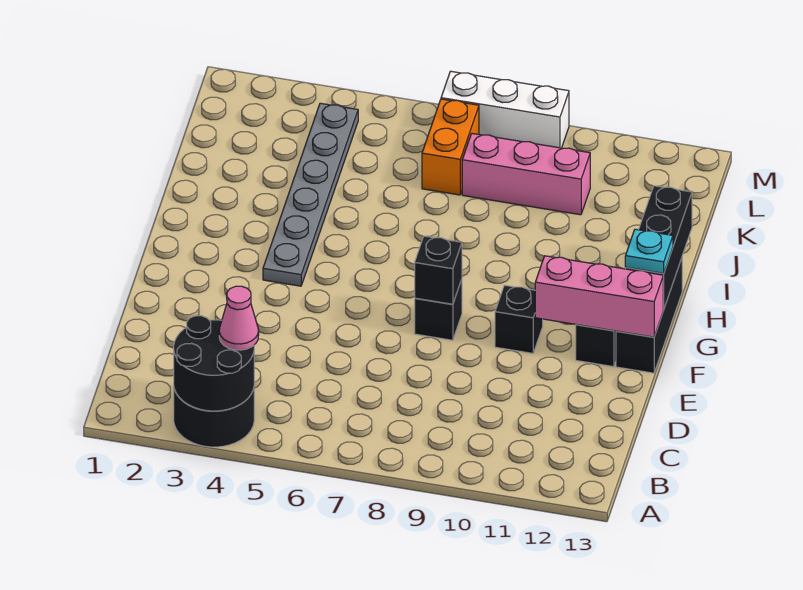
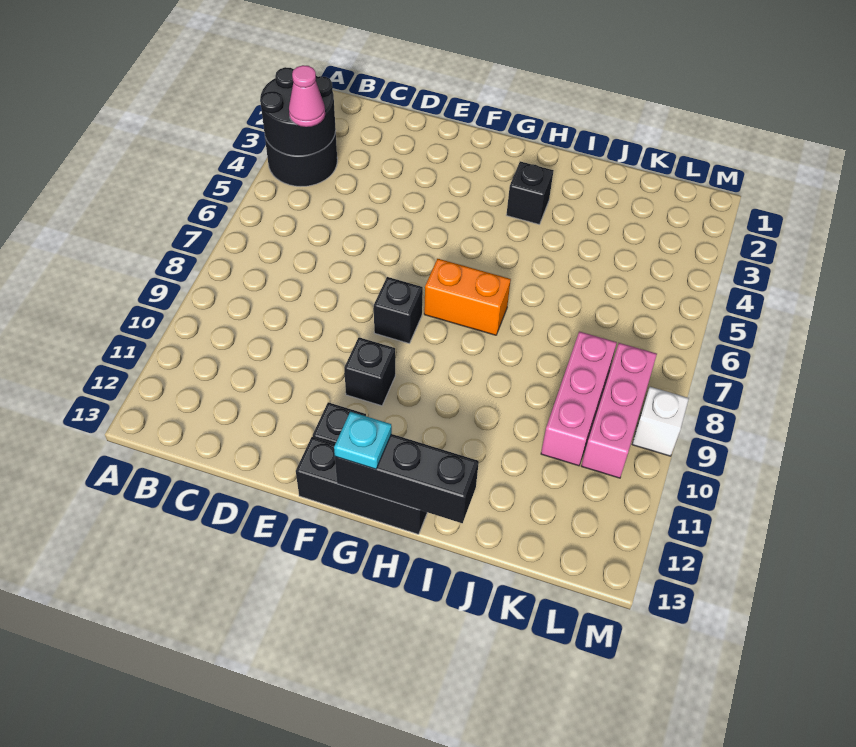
black brick F8 level 2 -> black brick H3 level 1
pink brick F11:F13 level 2 -> pink brick L8:L10 level 1
grey plate G4:L4 level 1 -> none
orange brick K7:L7 level 1 -> orange brick G7:H7 level 1
white brick M7:M9 level 1 -> white brick M9 level 1

